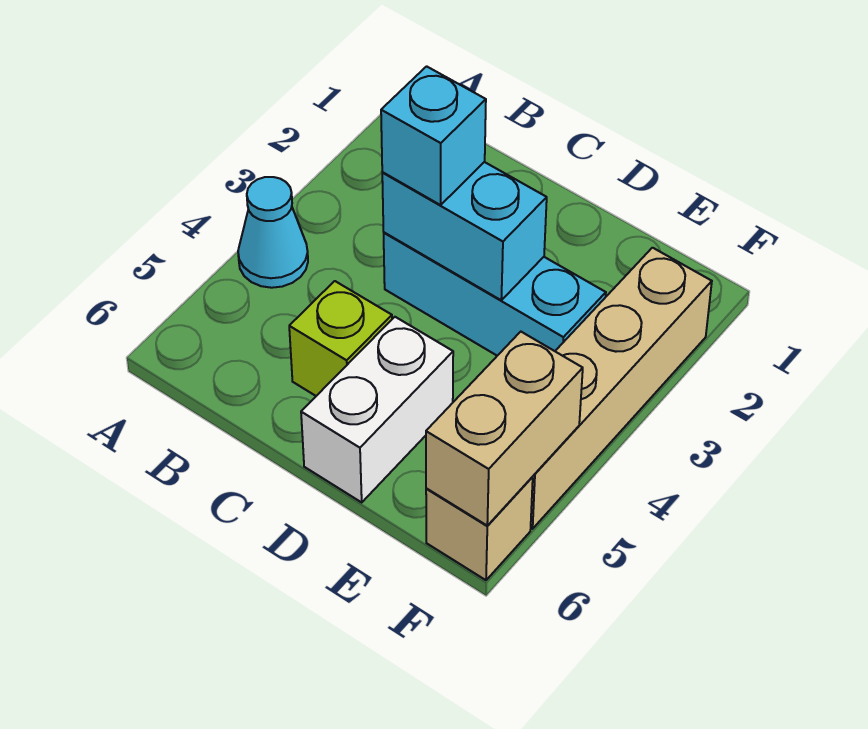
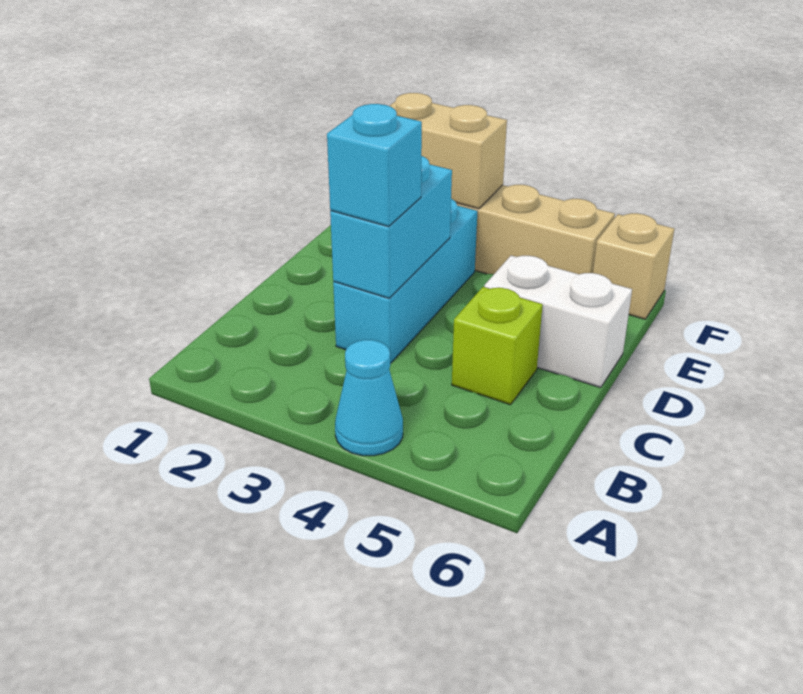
tan brick F5:F6 level 2 -> tan brick F2:F3 level 2

